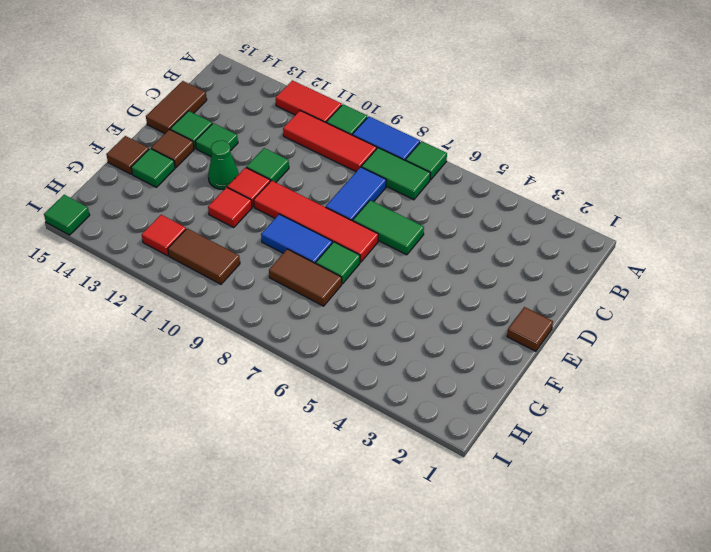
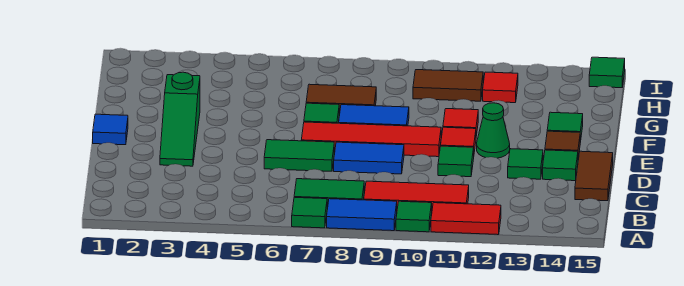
blue tile C8:D8 level 1 -> blue tile D8:D9 level 1
none -> green slope D3:F3 level 1 top F
brown tile E1 level 1 -> blue tile E1 level 1
brown tile F15 level 1 -> none

